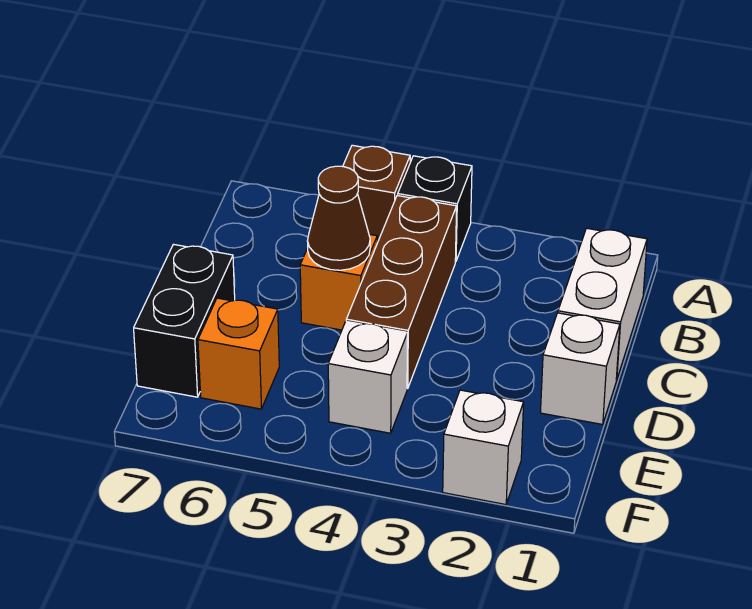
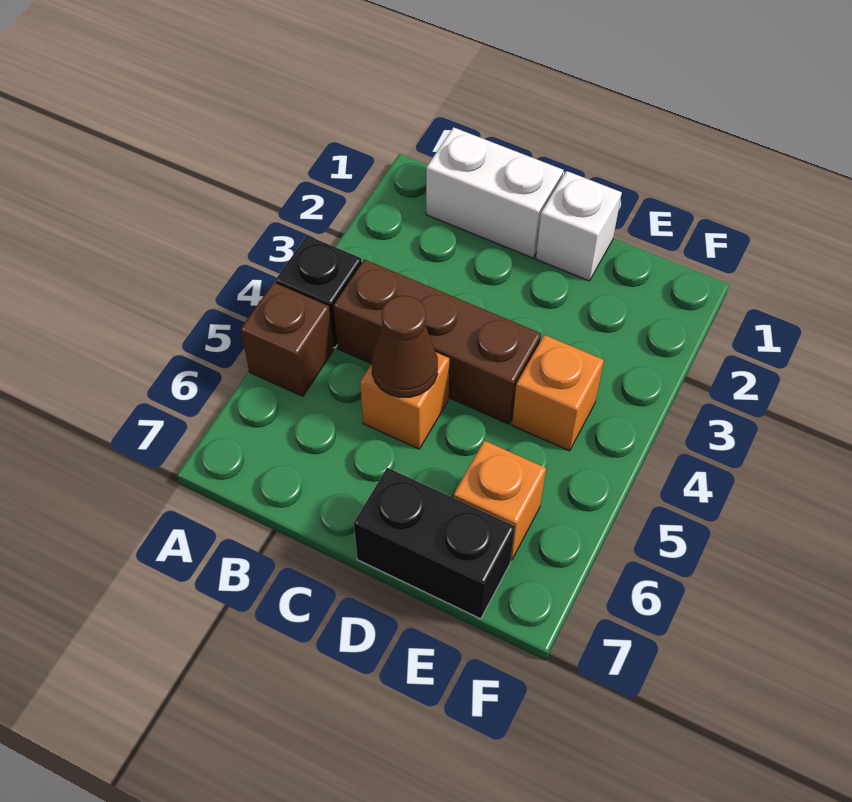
white brick E4 level 1 -> orange brick E4 level 1
white brick F2 level 1 -> none

